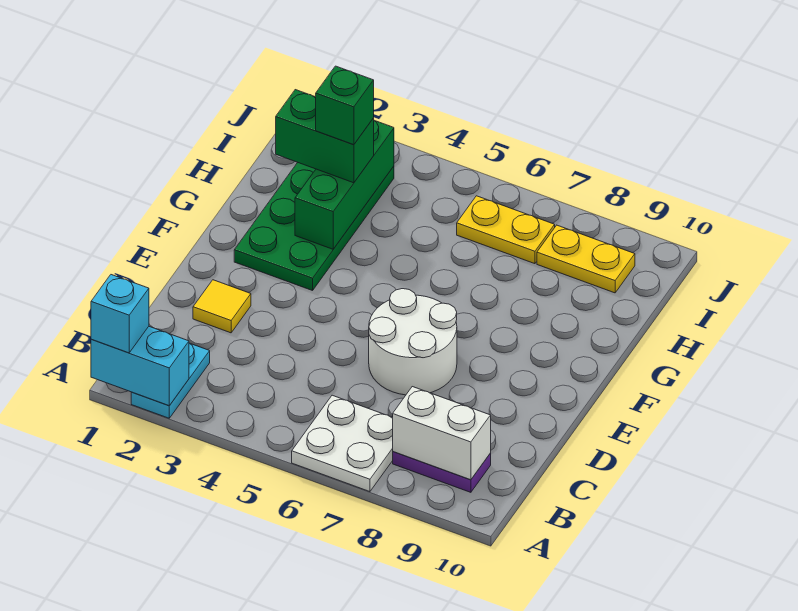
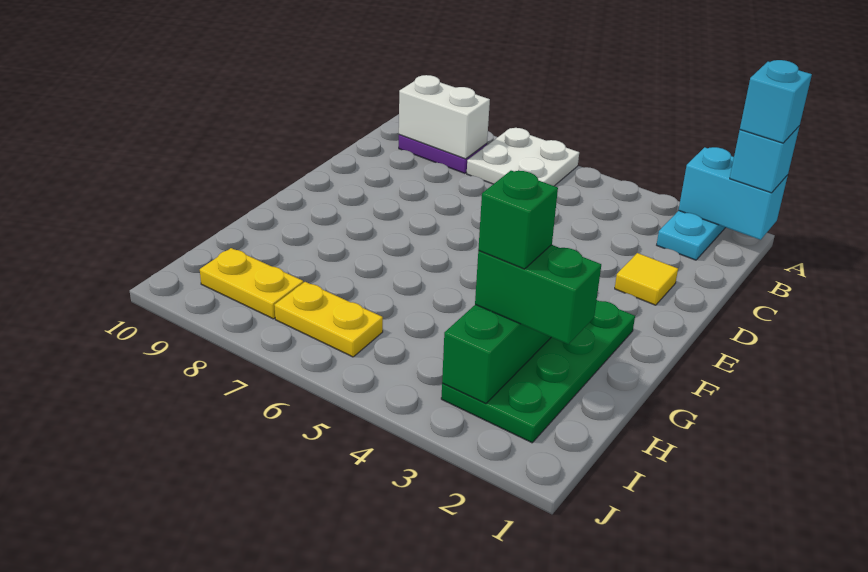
none -> cyan brick A1 level 4
white round brick D6:E7 level 1 -> none

